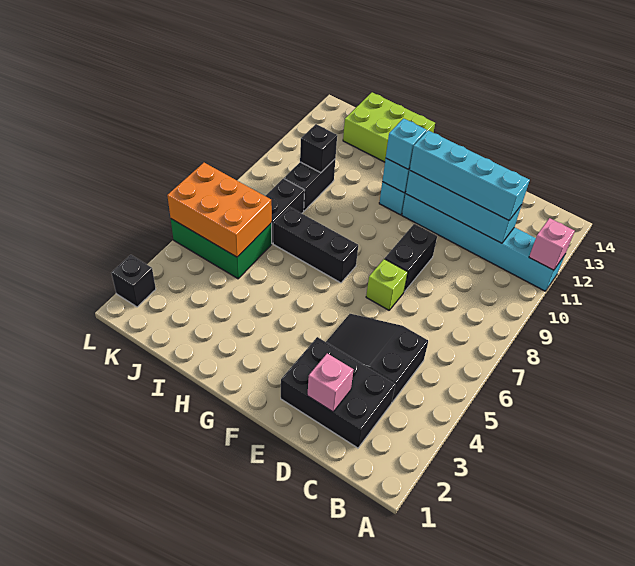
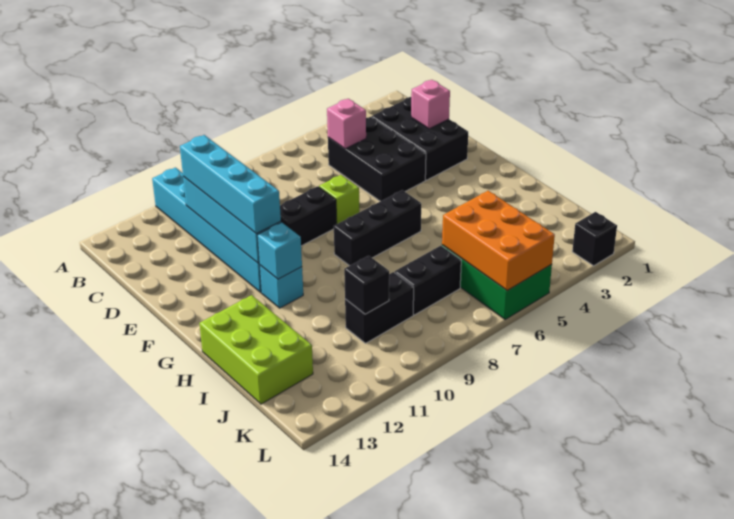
pink brick A11 level 2 -> pink brick C5 level 2
black slope C4:E5 level 1 top C -> black brick C4:E5 level 1
black brick G7:I7 level 1 -> black brick G6:G8 level 1
cyan brick G11 level 3 -> none

